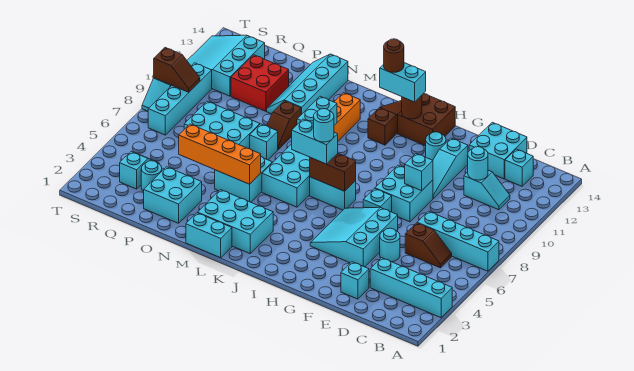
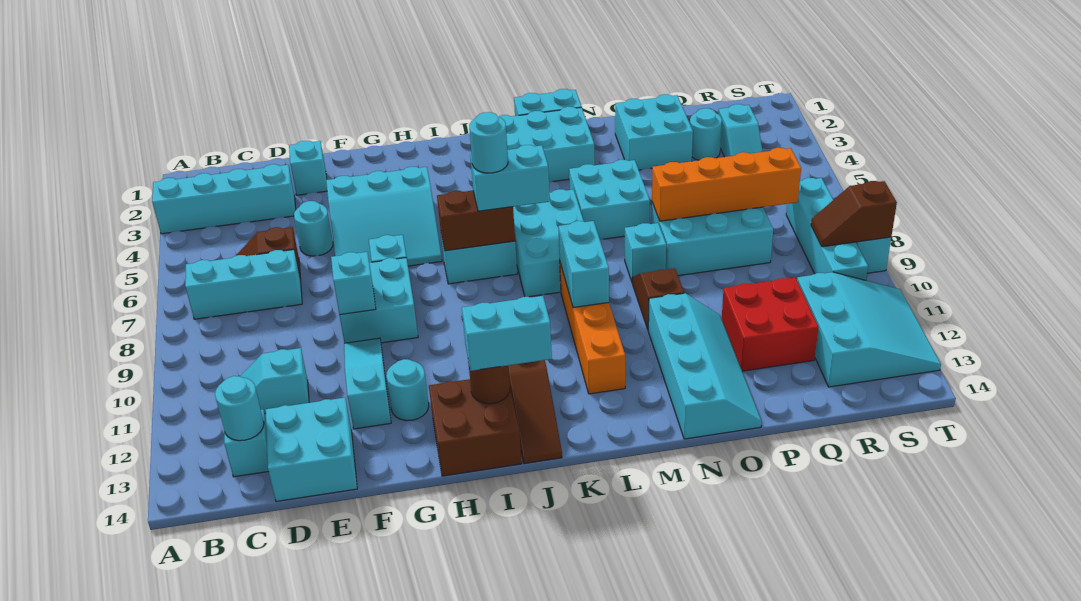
cyan brick A7:D7 level 1 -> cyan brick B7:D7 level 1
cyan round brick D11 level 2 -> cyan round brick C13 level 2
cyan slope F4:H6 level 1 top F -> cyan slope F4:H6 level 1 top 4
brown round brick J13 level 4 -> none
orange brick M5:P5 level 2 -> orange brick O7:R7 level 2

